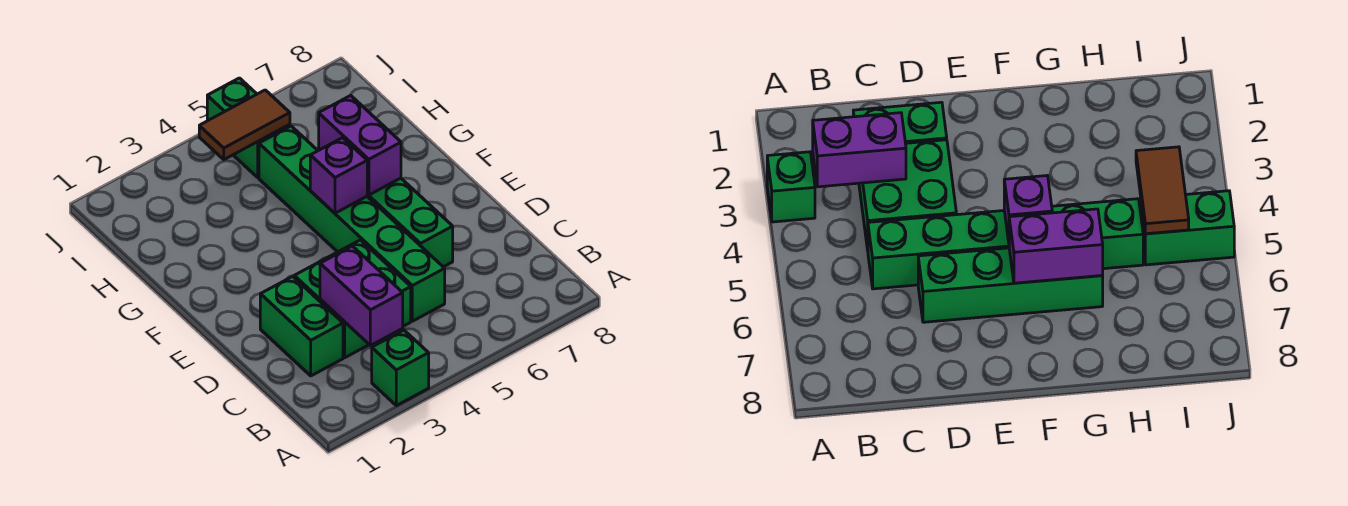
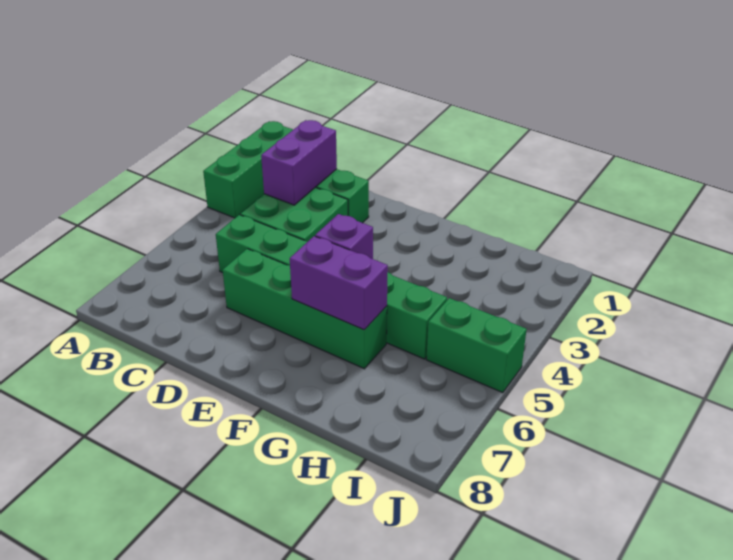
green brick A3 level 1 -> green brick A1:A3 level 1
purple brick B3:C3 level 2 -> purple brick C2:C3 level 2
brown tile I4:I5 level 2 -> none

